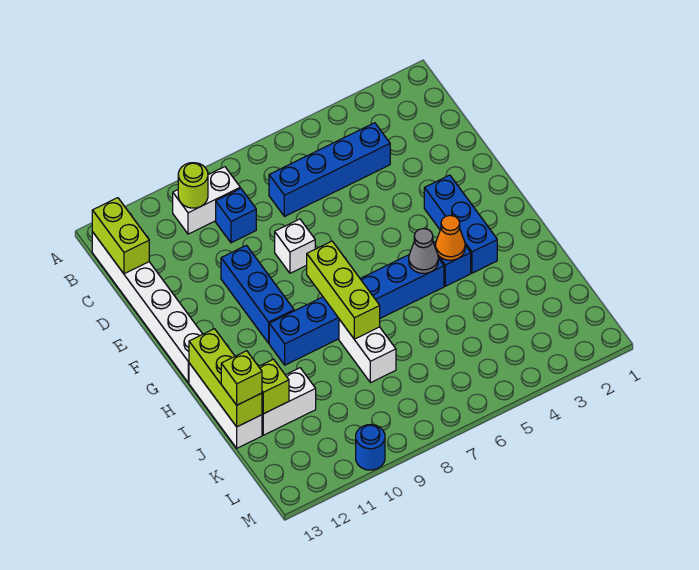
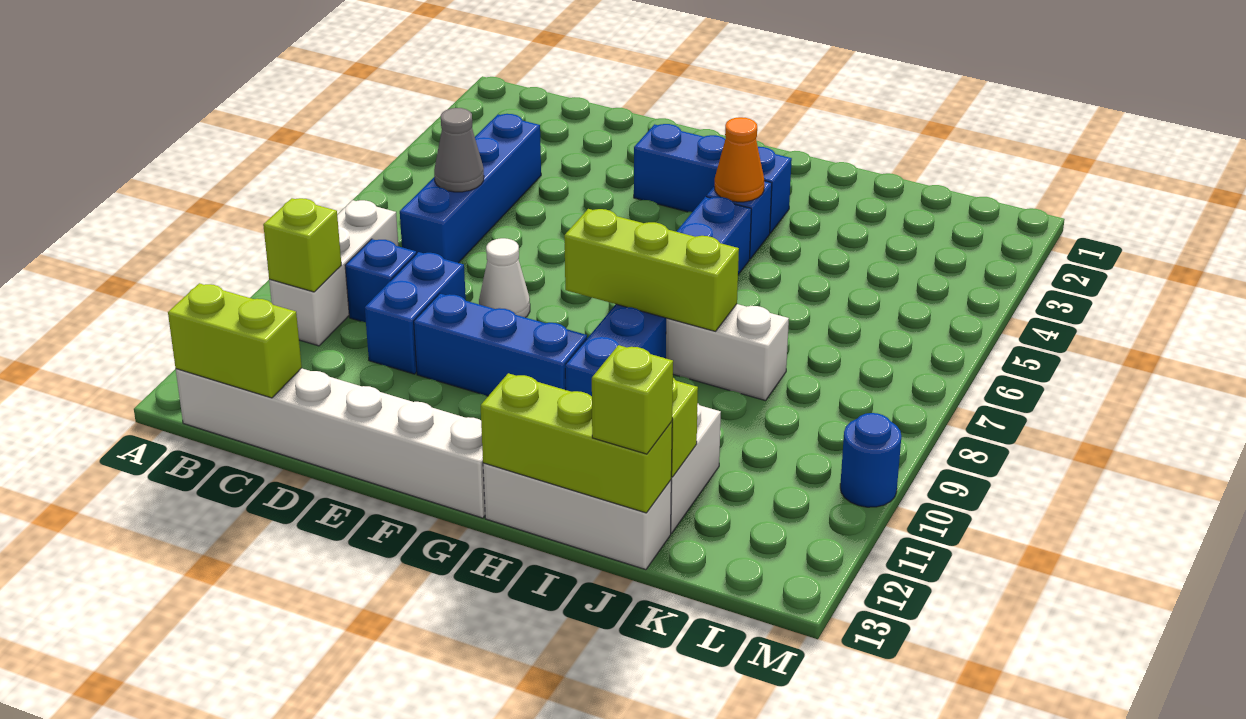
white brick B9:B10 level 1 -> white brick B8:B10 level 1
lime round brick B10 level 2 -> lime brick B10 level 2
none -> blue brick D9:D10 level 1
white brick E8 level 1 -> white cone E8 level 1
grey cone H5 level 2 -> grey cone C6 level 2

